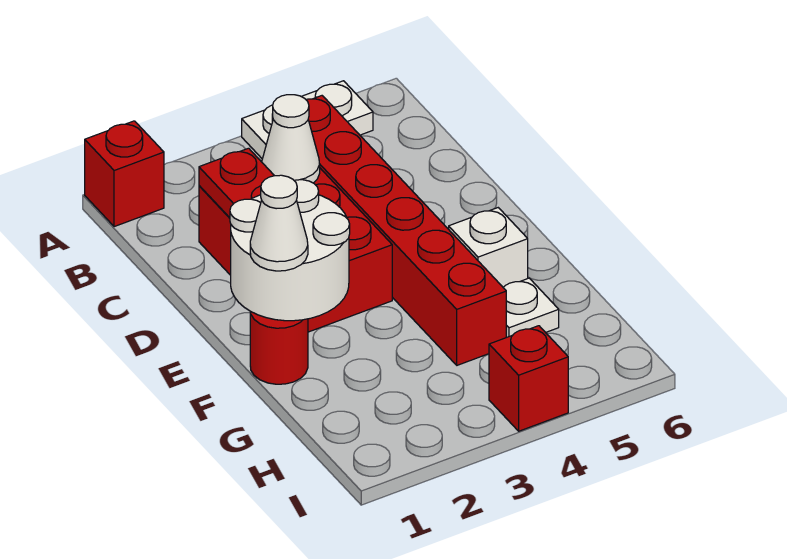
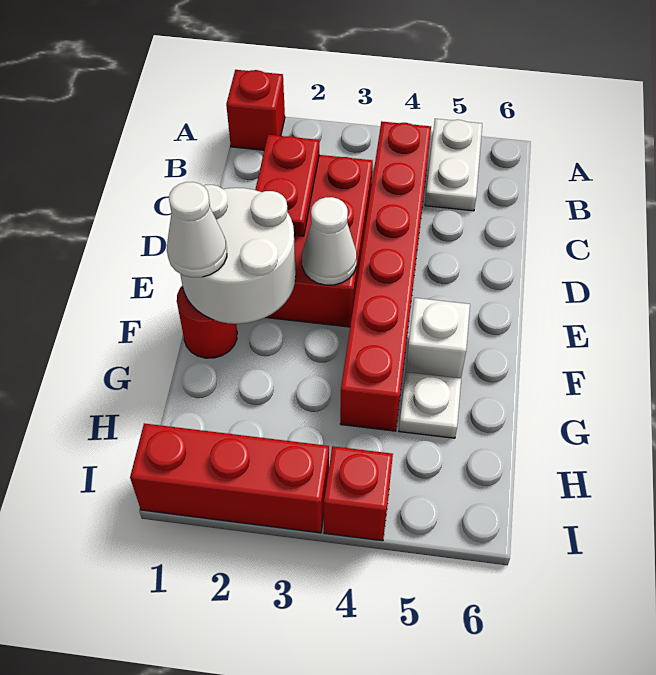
white plate A4:A5 level 1 -> white plate A5:B5 level 1
white cone C3 level 2 -> white cone E3 level 2
none -> red brick I1:I3 level 1

